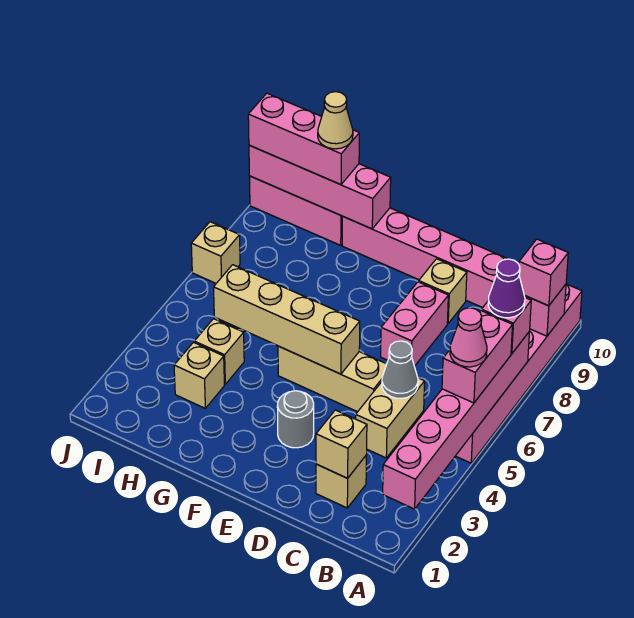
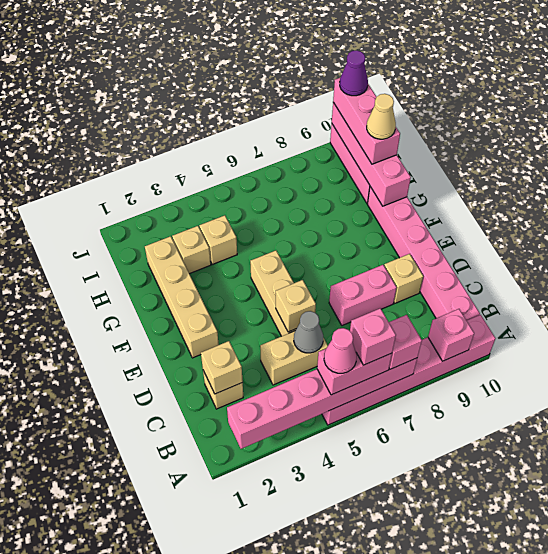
purple cone A7 level 4 -> purple cone J10 level 4
pink brick A9 level 3 -> pink brick A6 level 4
grey round brick E3 level 1 -> none
tan brick E5:H5 level 2 -> tan brick E2:H2 level 1
tan brick J7 level 1 -> tan brick D5 level 2

